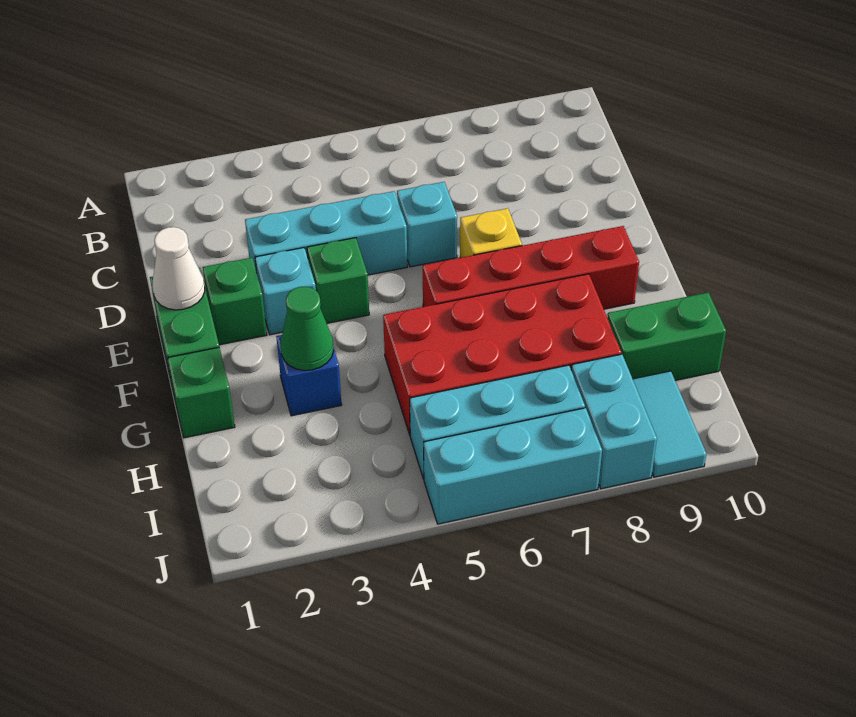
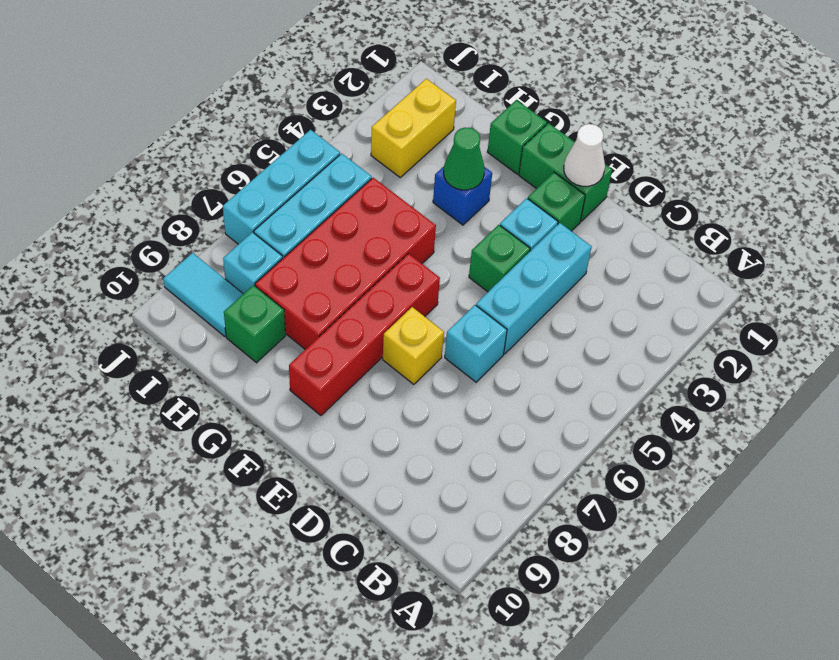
green brick H9:H10 level 1 -> green brick H9 level 1
none -> yellow brick I2:I3 level 1
cyan brick I8:J8 level 1 -> cyan brick I8 level 1

